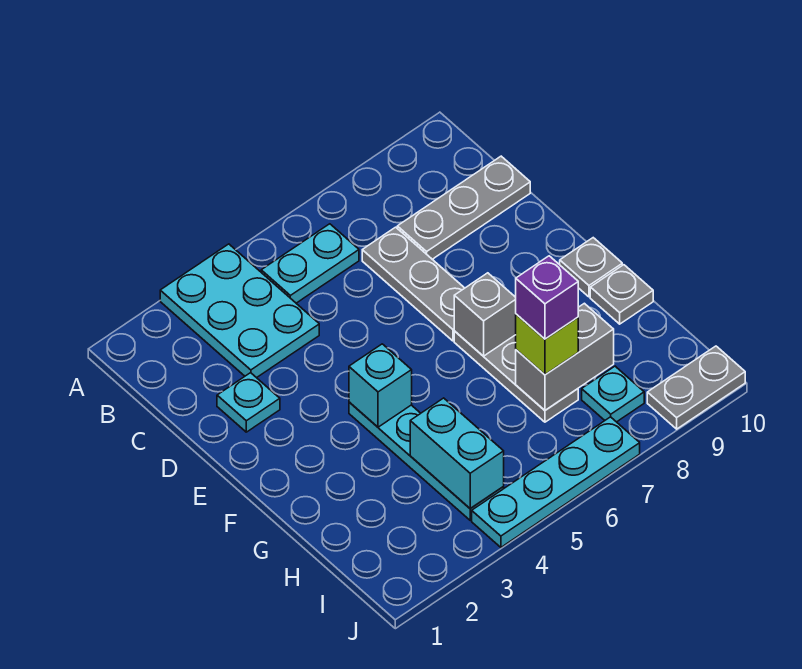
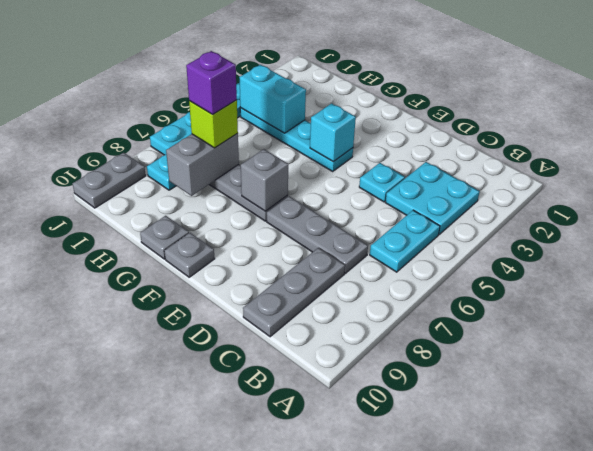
cyan plate A3:C4 level 1 -> cyan plate B3:C4 level 1
cyan plate D2 level 1 -> cyan plate D4 level 1

